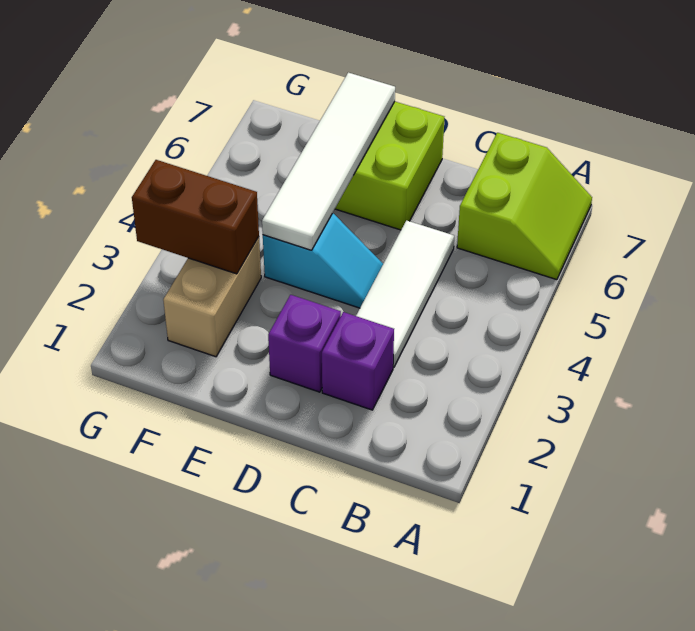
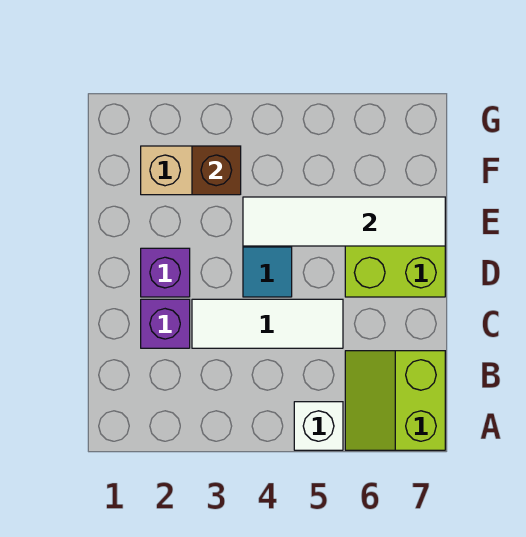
none -> white brick A5 level 1
lime slope A6:B7 level 1 top B -> lime slope A6:B7 level 1 top 7
brown brick F3:G3 level 2 -> brown brick F3 level 2

